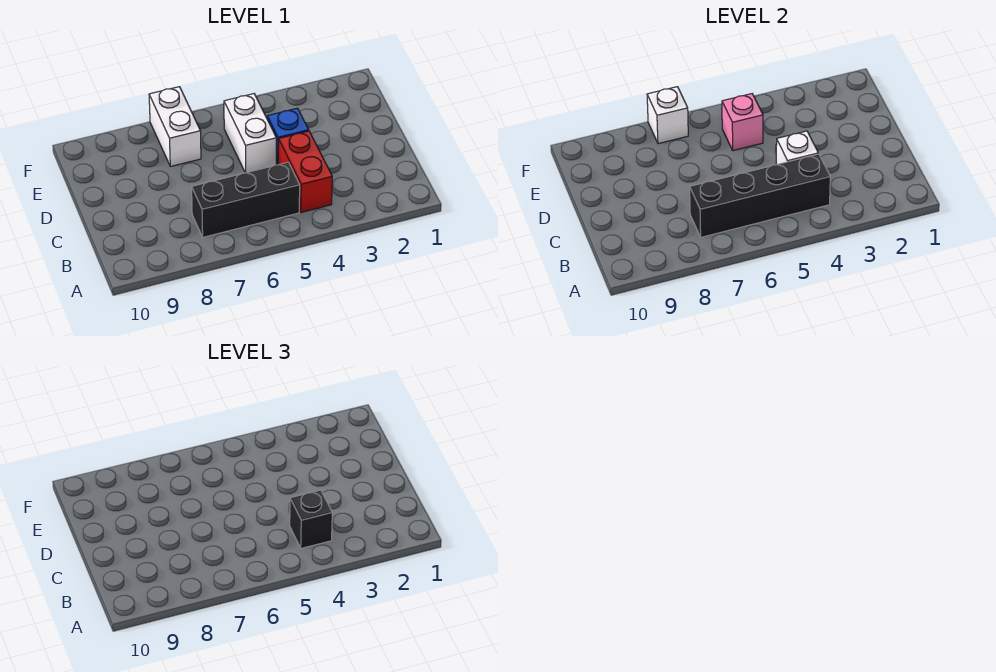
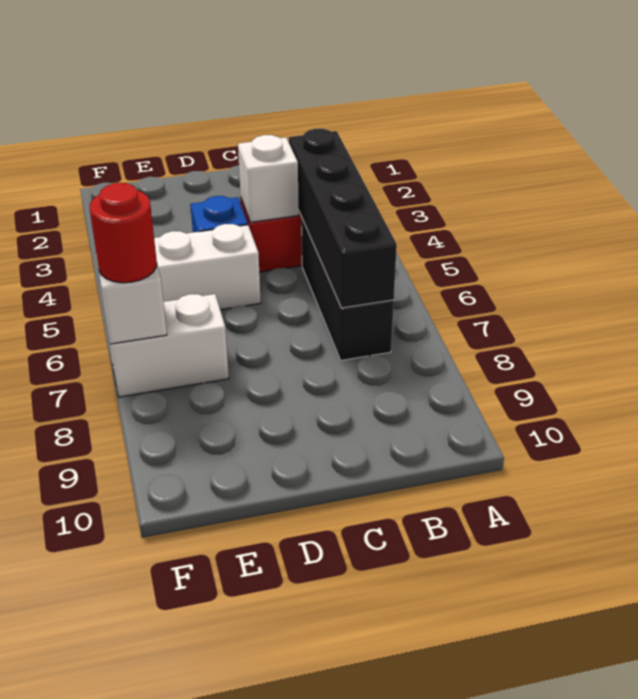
black brick B4 level 3 -> none
pink brick E5 level 2 -> none
none -> red round brick F7 level 3

